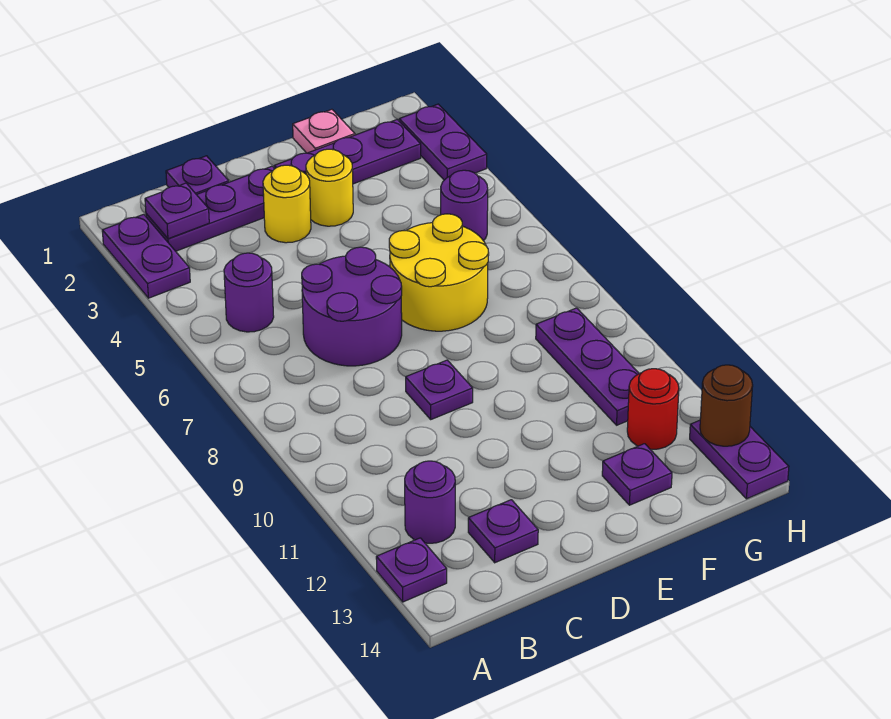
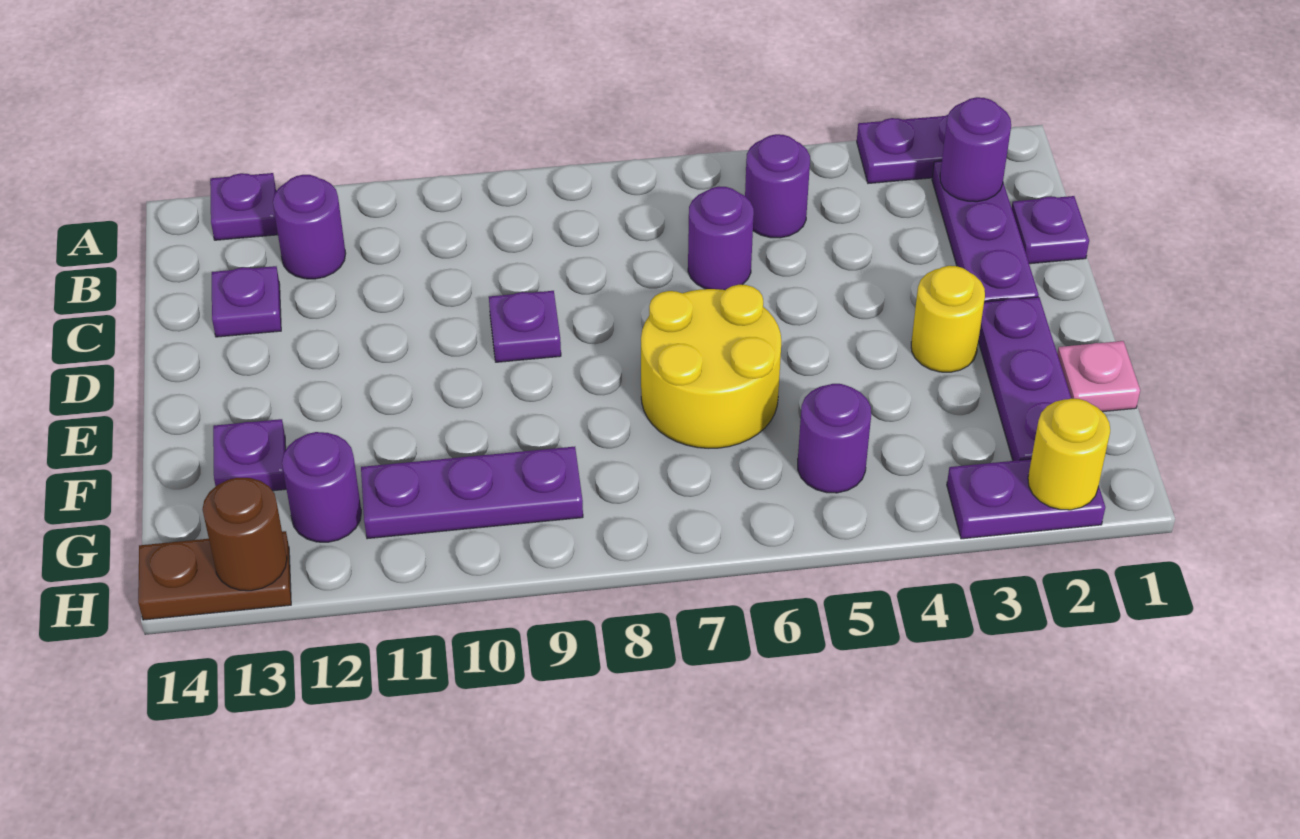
purple plate B2 level 2 -> purple round brick B2 level 2
purple round brick C6:D7 level 1 -> purple round brick C6 level 1
yellow round brick D3 level 1 -> yellow round brick H2 level 2
red round brick G12 level 1 -> purple round brick G12 level 1
purple plate H13:H14 level 1 -> brown plate H13:H14 level 1

